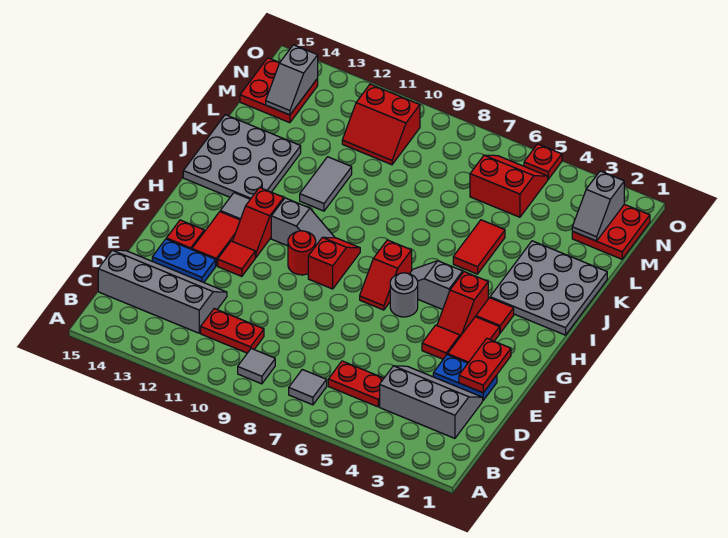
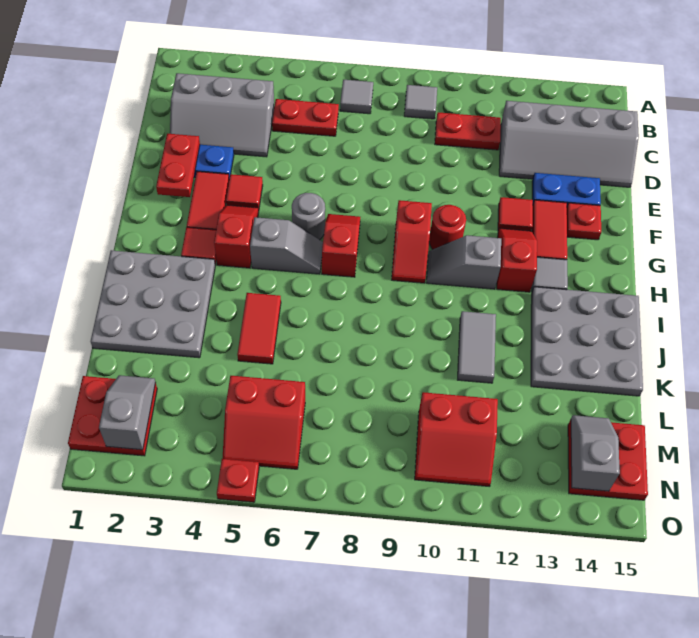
red slope M10:N11 level 1 top N -> red slope M10:N11 level 1 top M

